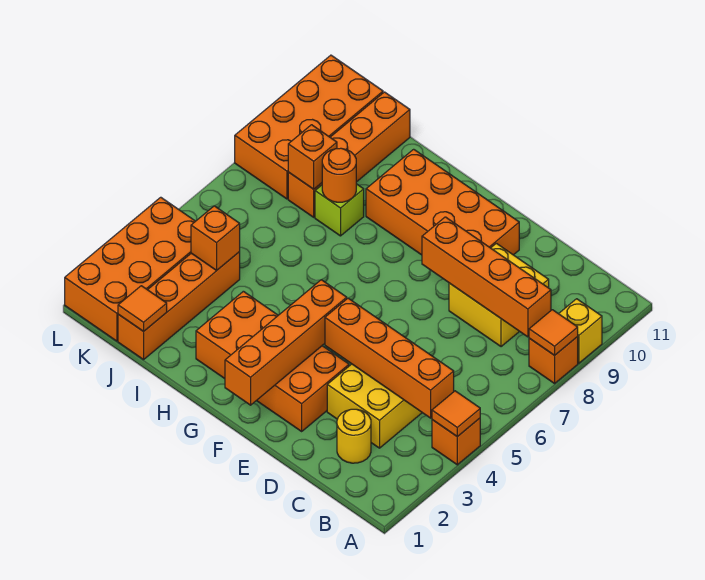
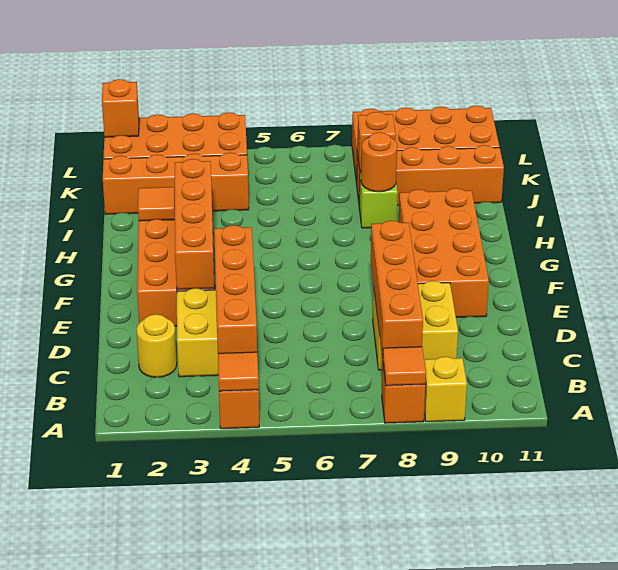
orange brick F1:F4 level 2 -> orange brick E3:H3 level 2
orange tile J1 level 2 -> orange tile H2 level 2
orange brick J4 level 2 -> orange brick L1 level 2

